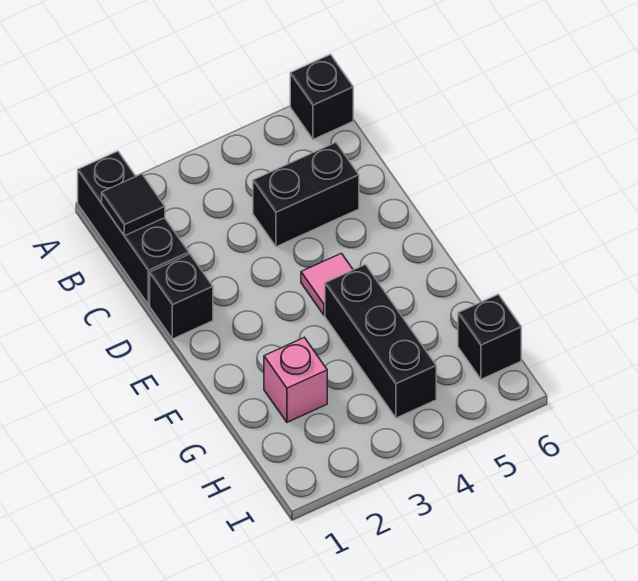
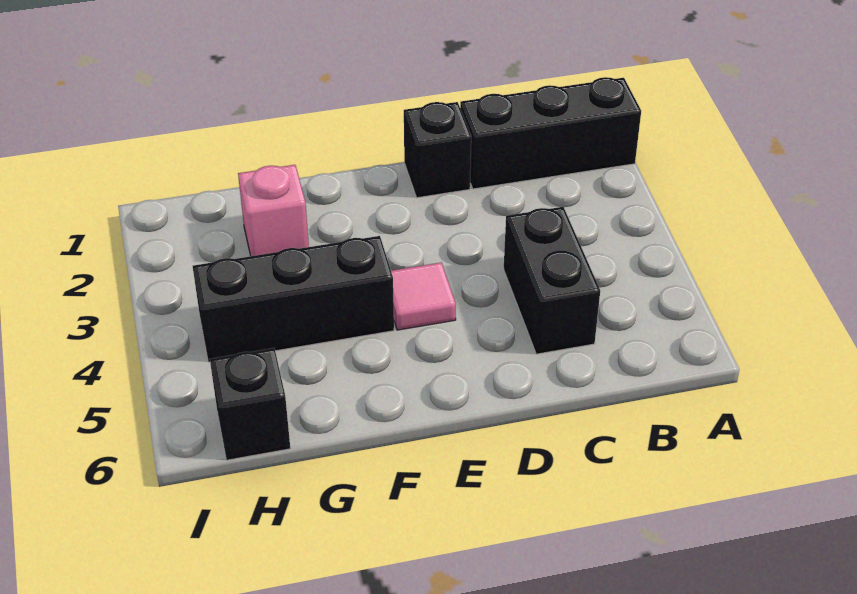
black brick A6 level 1 -> none
black tile B1 level 2 -> none

